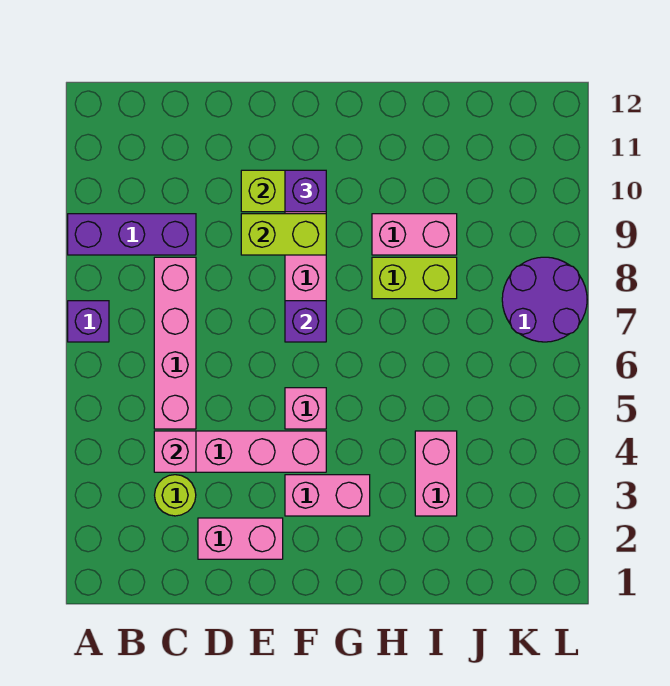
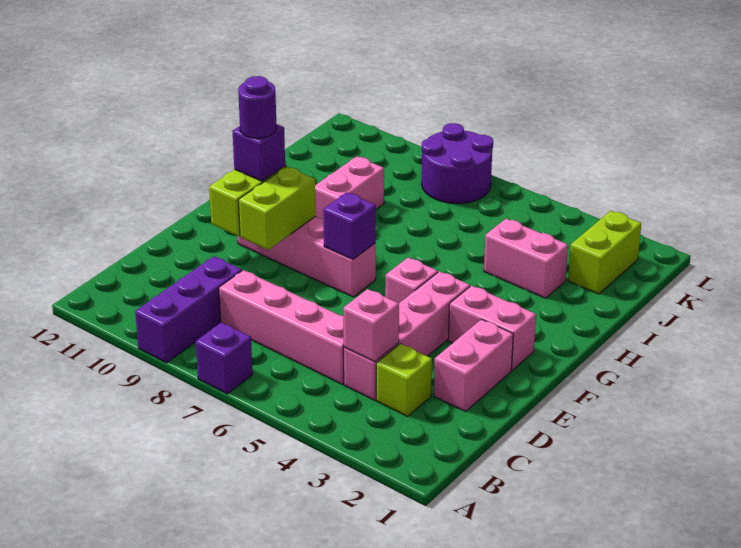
lime round brick C3 level 1 -> lime brick C3 level 1
pink brick F3:G3 level 1 -> pink brick F2:F3 level 1
none -> purple round brick F10 level 4
lime brick H8:I8 level 1 -> lime brick J2:K2 level 1

